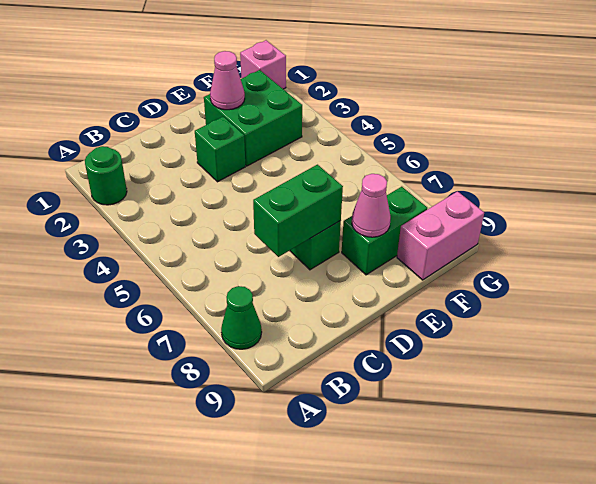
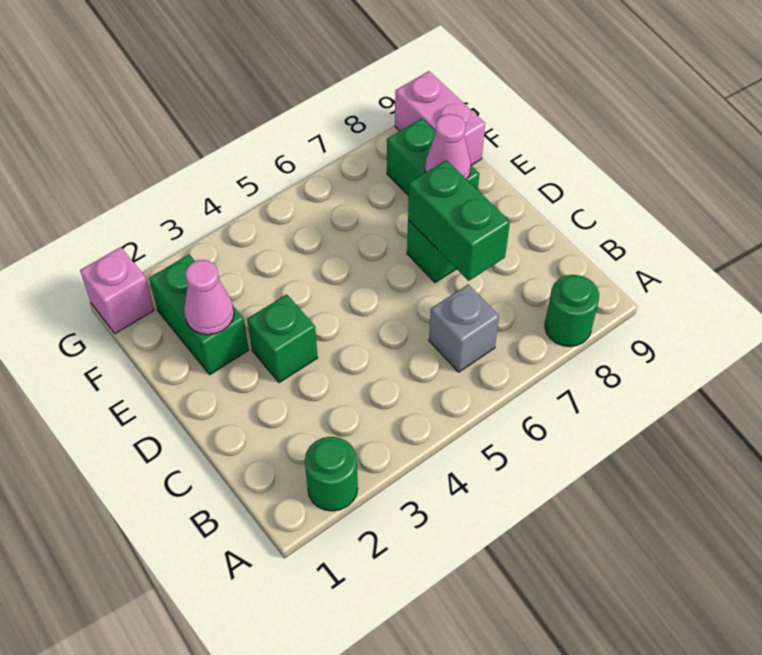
green cone A8 level 1 -> green round brick A8 level 1
none -> grey brick B6 level 1
green brick E2:F3 level 1 -> green brick E2:F2 level 1

